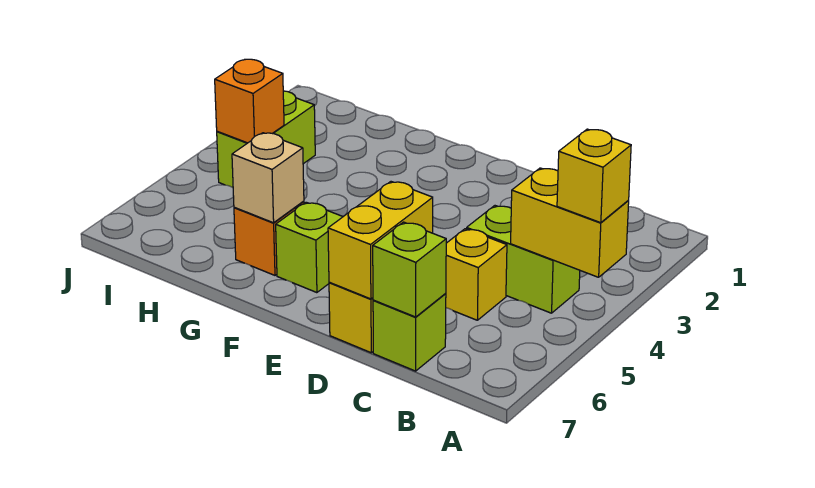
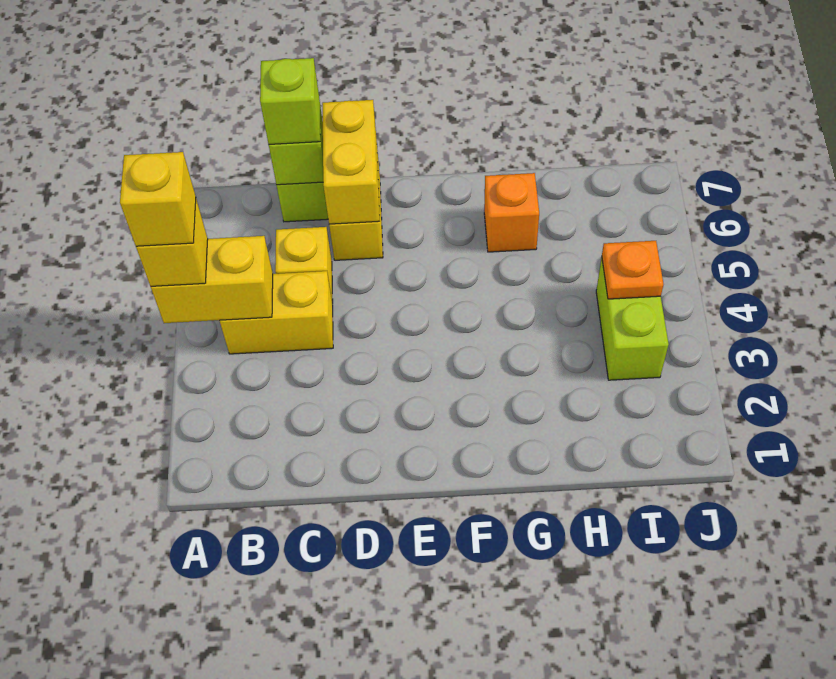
none -> yellow brick A4 level 4
lime brick B4:C4 level 1 -> yellow brick B4:C4 level 1
lime brick F6 level 1 -> lime brick C7 level 3
tan brick G6 level 2 -> none
orange brick I4 level 2 -> orange plate I4 level 2

